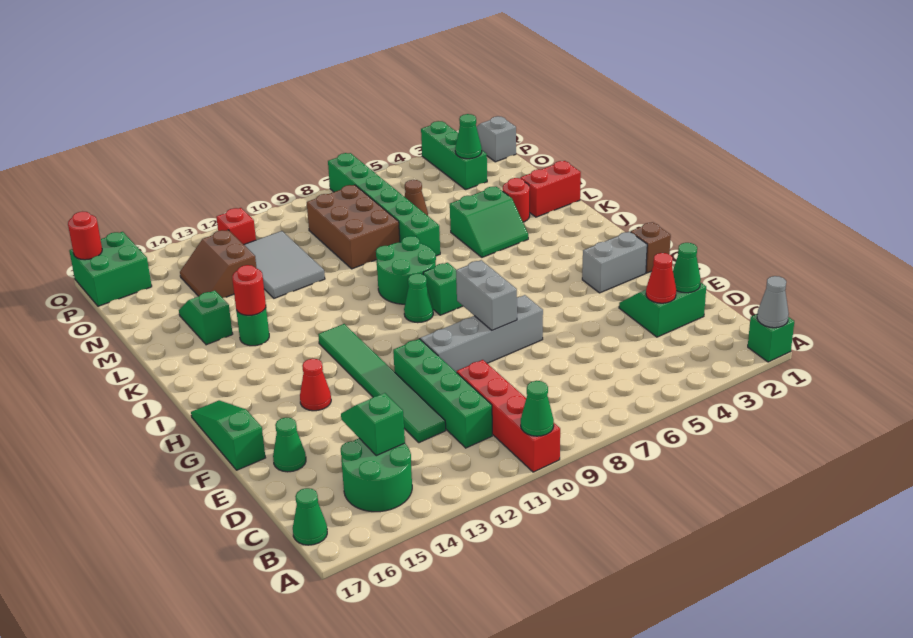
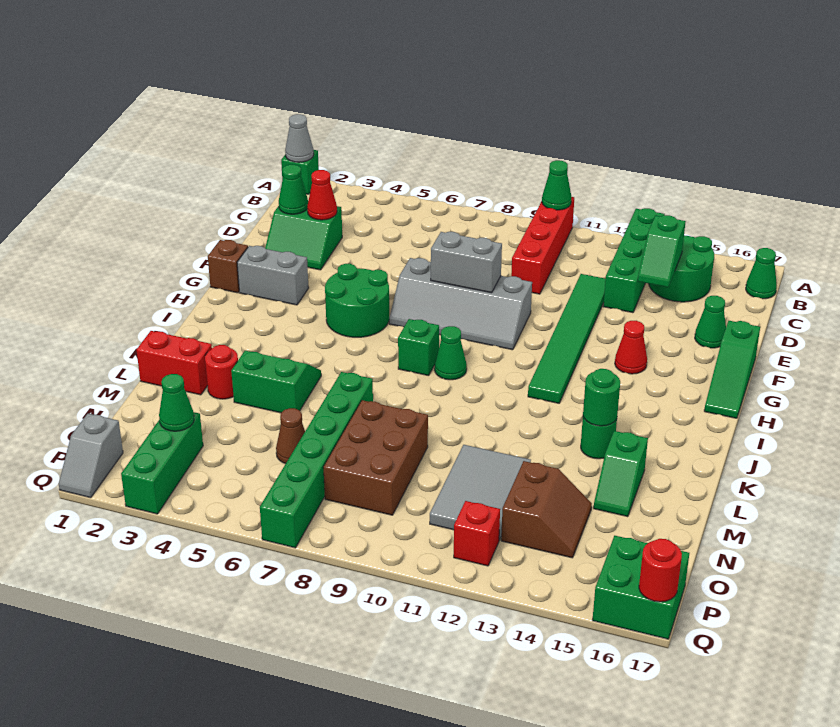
green brick C11:F11 level 1 -> green brick A13:D13 level 1
grey brick F8:G8 level 2 -> grey brick F8:F9 level 2
green round brick J8:K9 level 1 -> green round brick G5:H6 level 1
red round brick K14 level 2 -> green round brick K14 level 2

